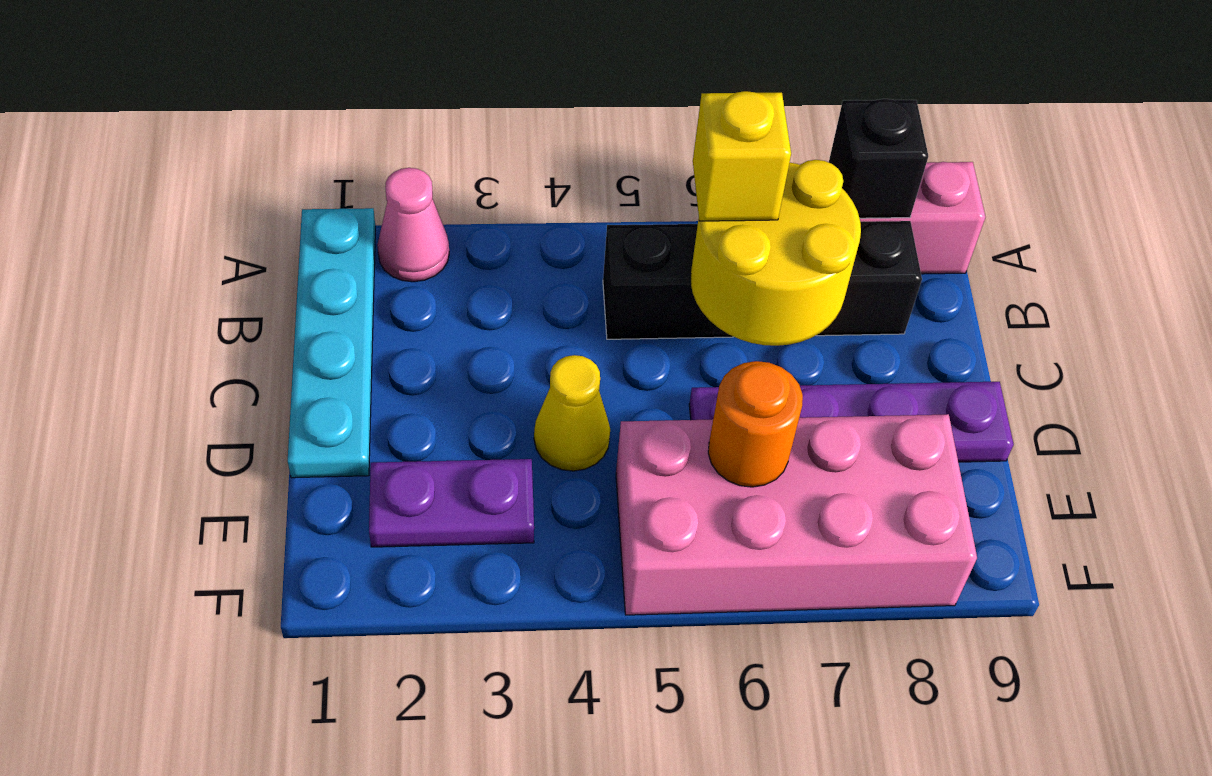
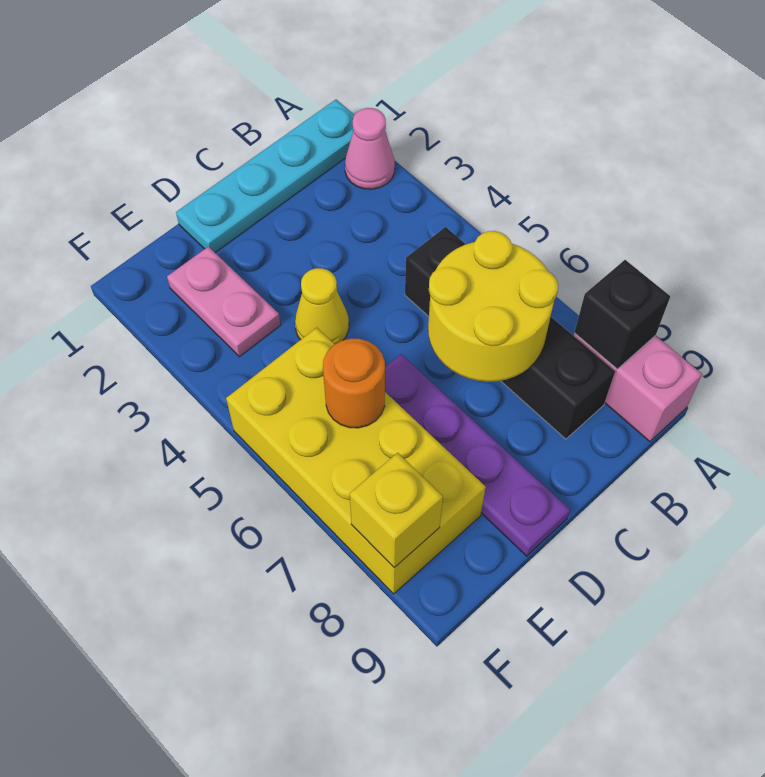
yellow brick B6 level 3 -> yellow brick F8 level 2
purple plate E2:E3 level 1 -> pink plate E2:E3 level 1
pink brick E5:F8 level 1 -> yellow brick E5:F8 level 1

